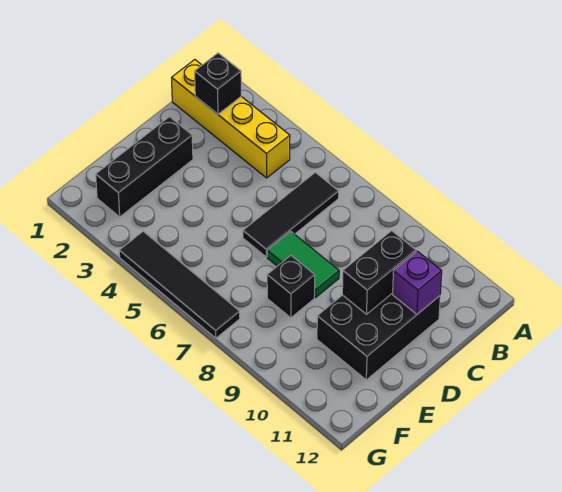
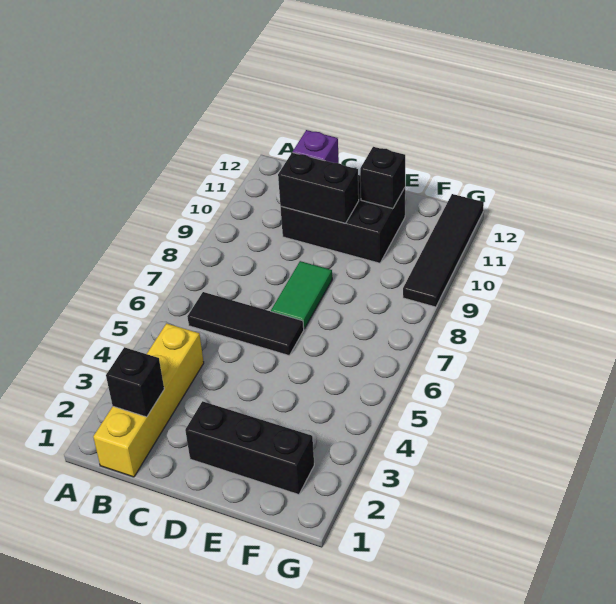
black brick E8 level 1 -> black brick E11 level 2
black tile G4:G7 level 1 -> black tile G9:G12 level 1

